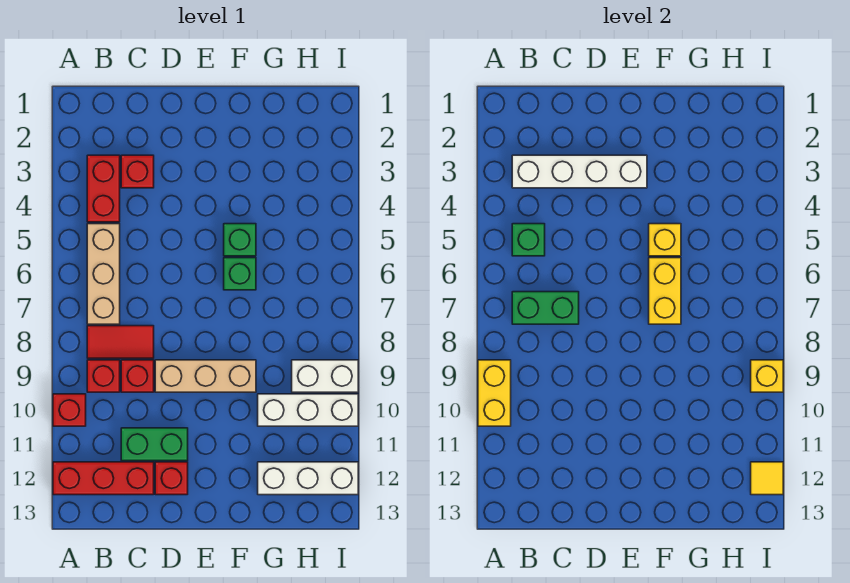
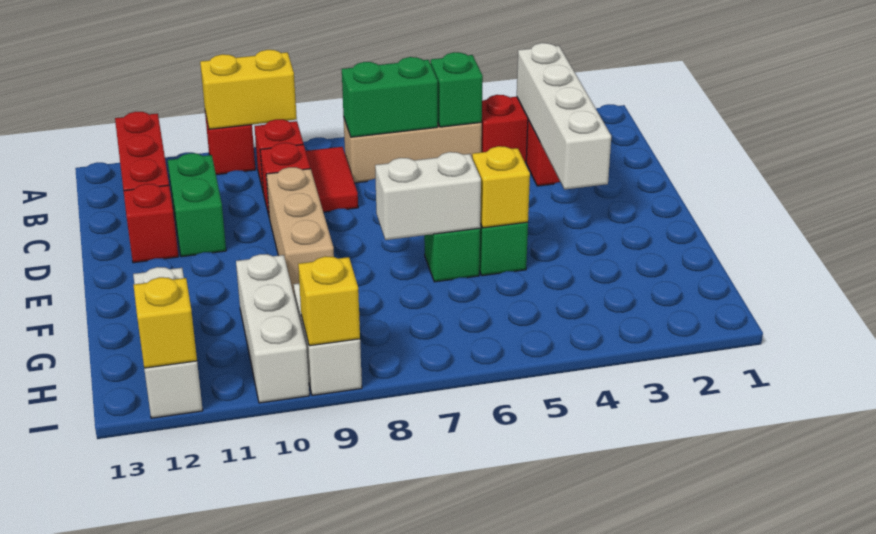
green brick B7:C7 level 2 -> green brick B6:B7 level 2
yellow brick F6:F7 level 2 -> white brick F6:F7 level 2
yellow tile I12 level 2 -> yellow brick I12 level 2

